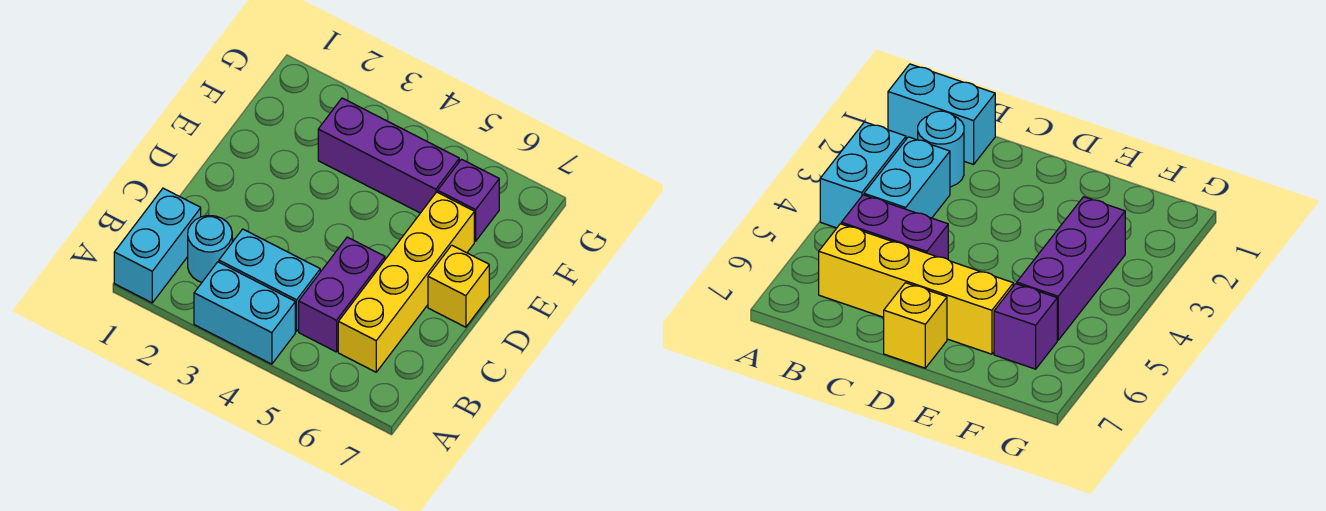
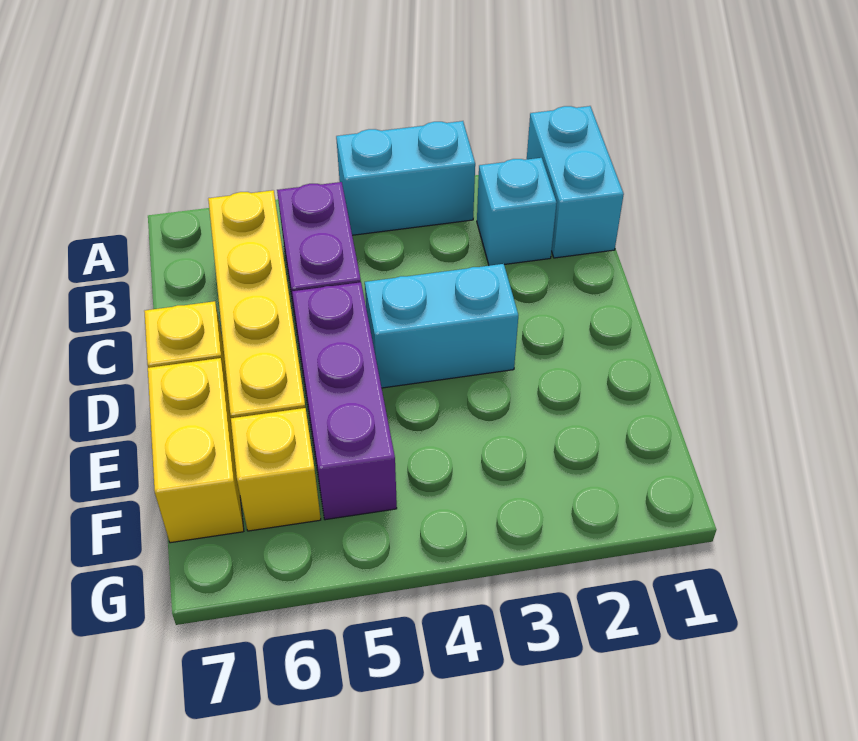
cyan round brick B2 level 1 -> cyan brick B2 level 1
cyan brick B3:B4 level 1 -> cyan brick D3:D4 level 1
none -> yellow brick E7:F7 level 1
purple brick F3:F5 level 1 -> purple brick D5:F5 level 1
purple brick F6 level 1 -> yellow brick F6 level 1

